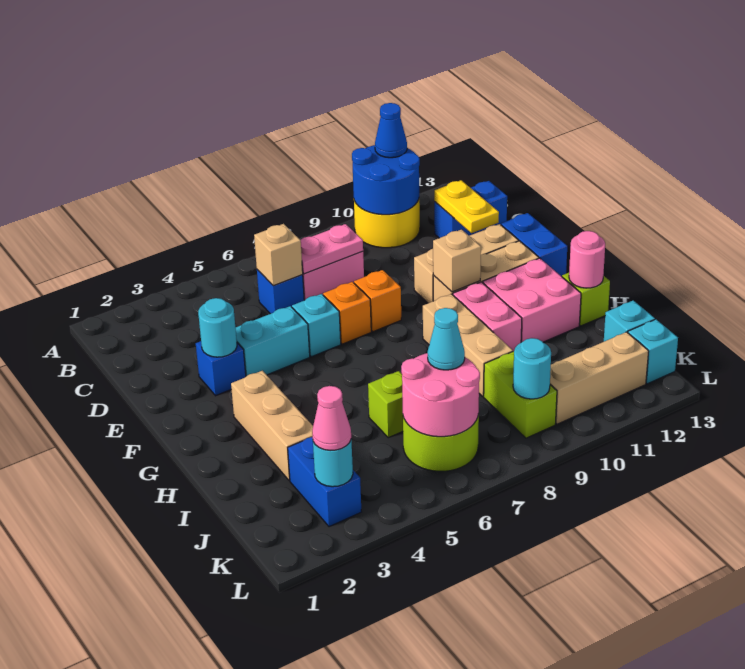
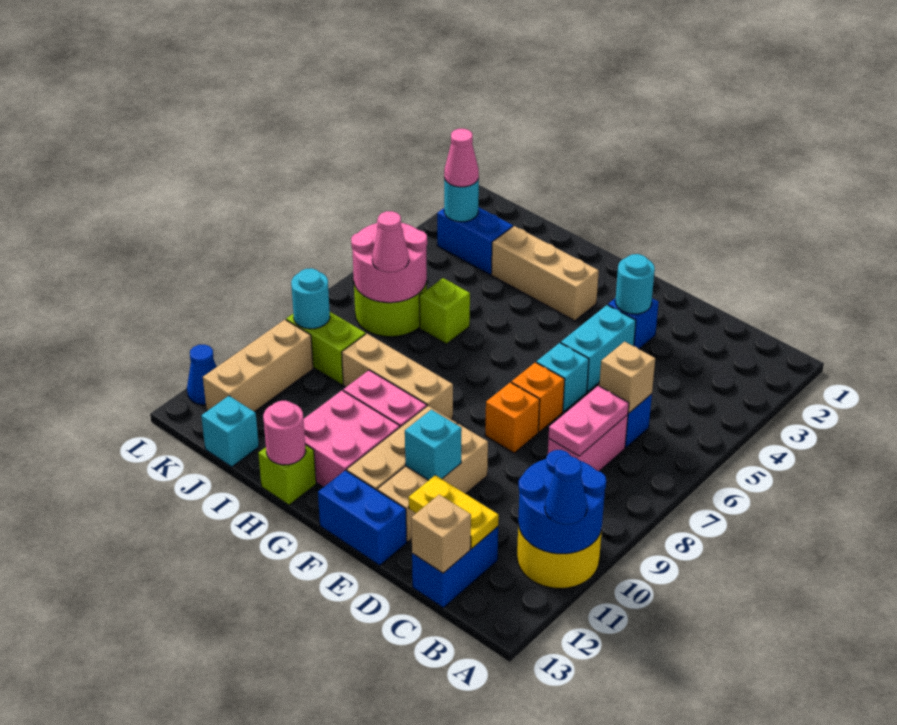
tan brick F10 level 2 -> tan brick C13 level 2
cyan cone J7 level 3 -> pink cone J7 level 3
cyan brick K13 level 1 -> cyan brick E11 level 2
none -> blue cone L12 level 1

